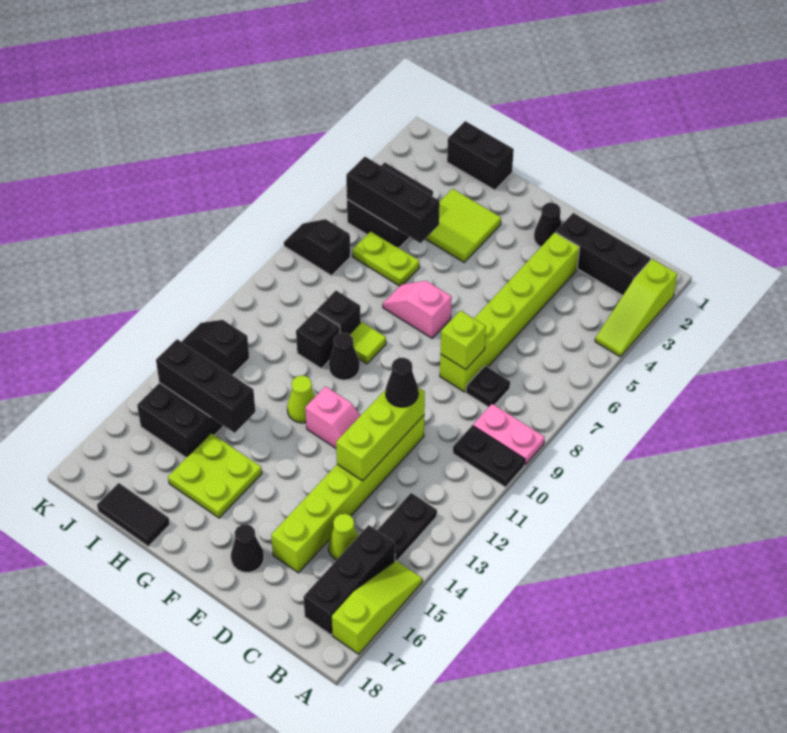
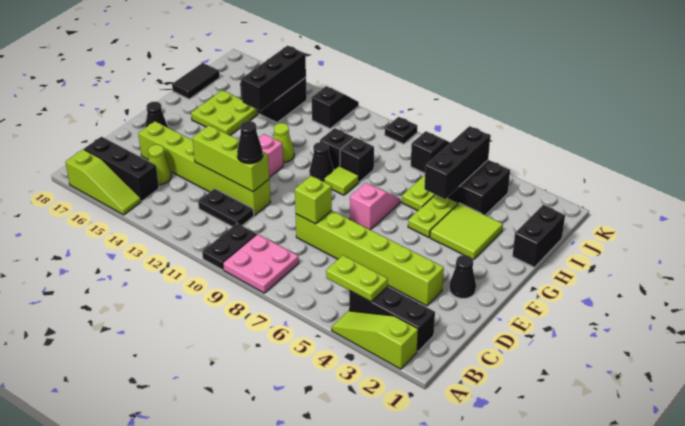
pink plate A9:B9 level 1 -> pink plate A8:B9 level 1
black brick B2:D2 level 1 -> black brick B2:B4 level 1
none -> lime plate B4:B5 level 2
black plate B13:B14 level 1 -> black plate C11:C12 level 1
black plate C8 level 1 -> black plate K9 level 1
none -> lime plate G5:H5 level 1

